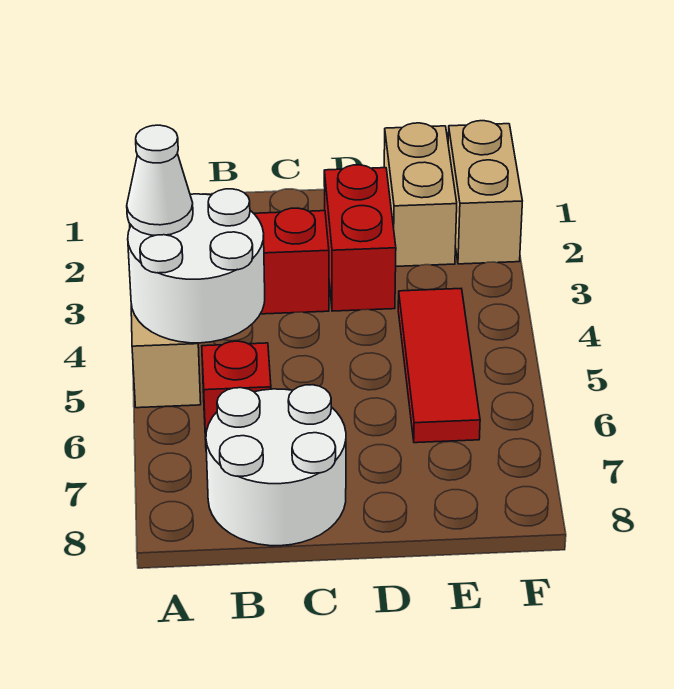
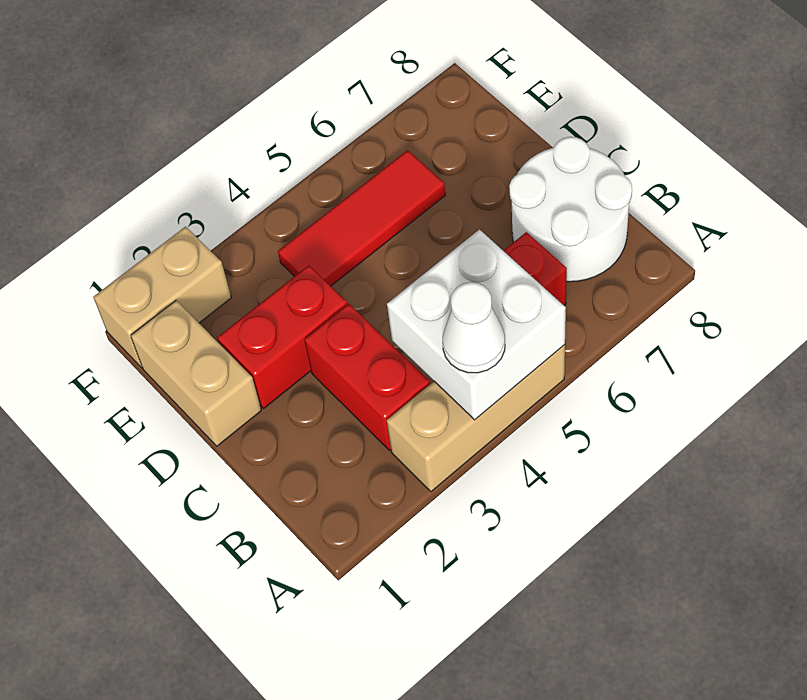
white round brick A4:B5 level 2 -> white brick A4:B5 level 2
tan brick E1:E2 level 1 -> tan brick D1:E1 level 1

